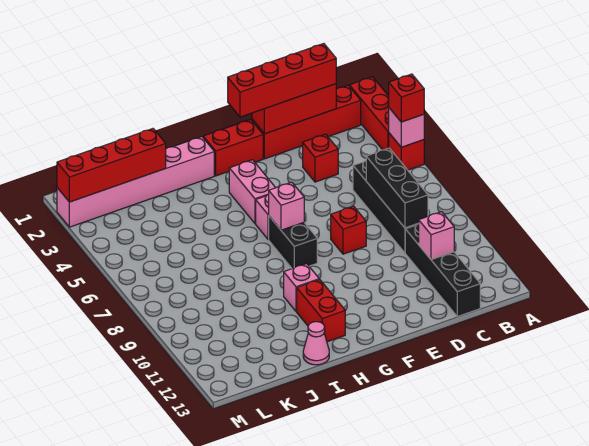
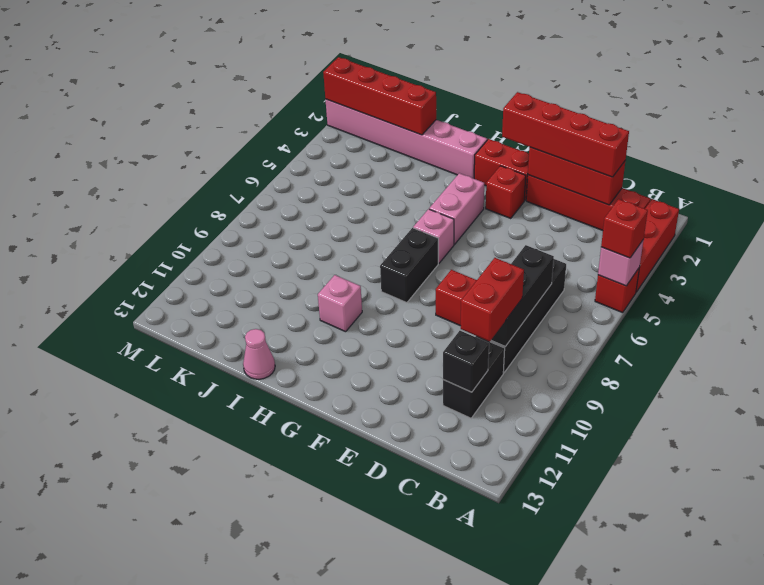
black brick C10:C13 level 1 -> black brick C10:C11 level 1
pink brick C11 level 2 -> black brick C11 level 2
red brick D4 level 1 -> red brick F3 level 1
pink brick G7 level 2 -> none
red brick H11:H12 level 1 -> red brick C9:C10 level 3

